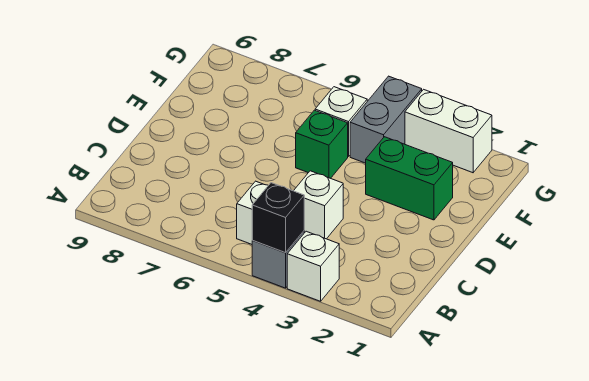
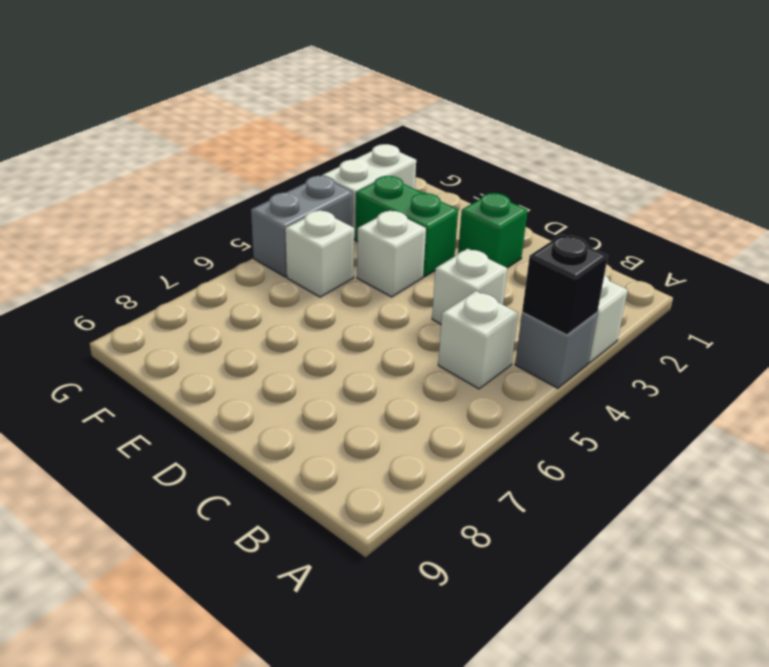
green brick E2:E3 level 1 -> green brick E3:F3 level 1
none -> white brick E4 level 1
green brick E5 level 1 -> green brick D2 level 1
grey brick F4:G4 level 1 -> grey brick G4:G5 level 1

